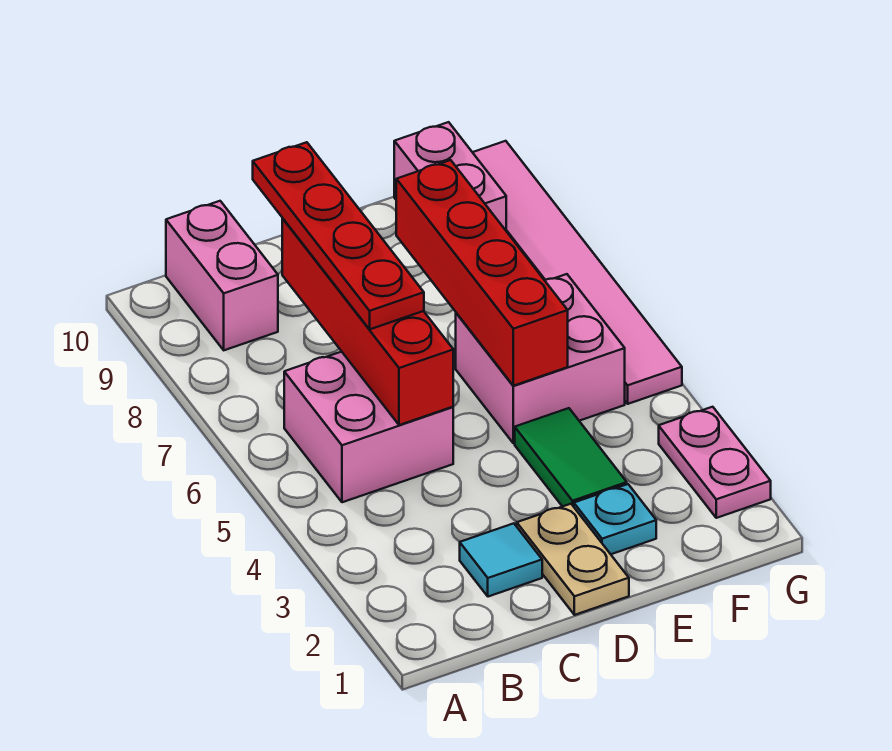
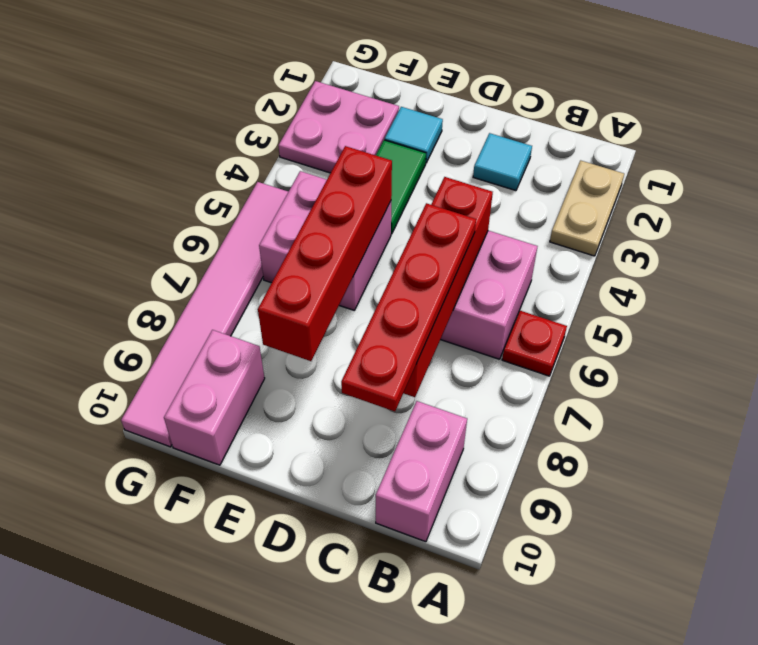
none -> red plate A6 level 1
tan plate D1:D2 level 1 -> tan plate A2:A3 level 1
cyan plate E2 level 1 -> cyan tile E2 level 1
pink plate G2:G3 level 1 -> pink plate F2:G3 level 1

